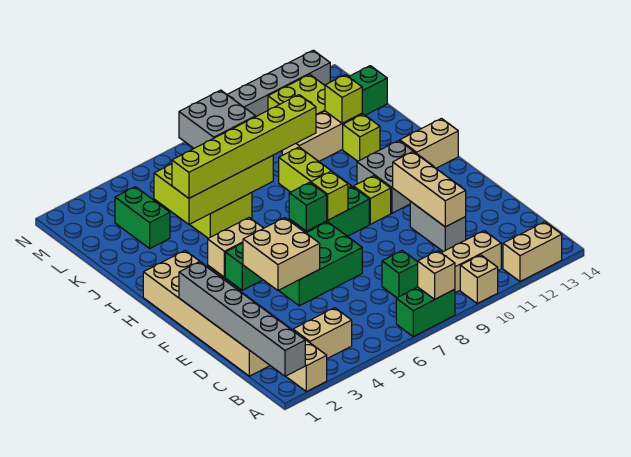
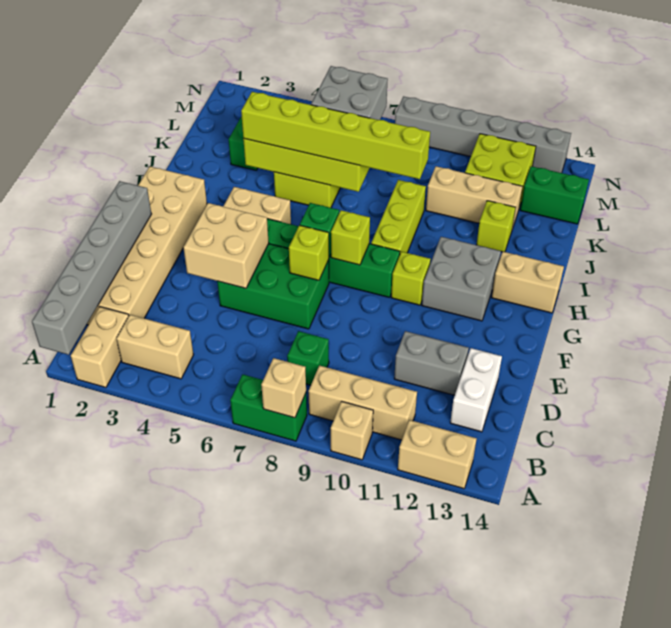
none -> white brick C13:D13 level 1
grey brick D11:E11 level 1 -> grey brick D11:D12 level 1
tan brick D11:F11 level 2 -> none
lime brick K12 level 2 -> lime brick F7 level 2

